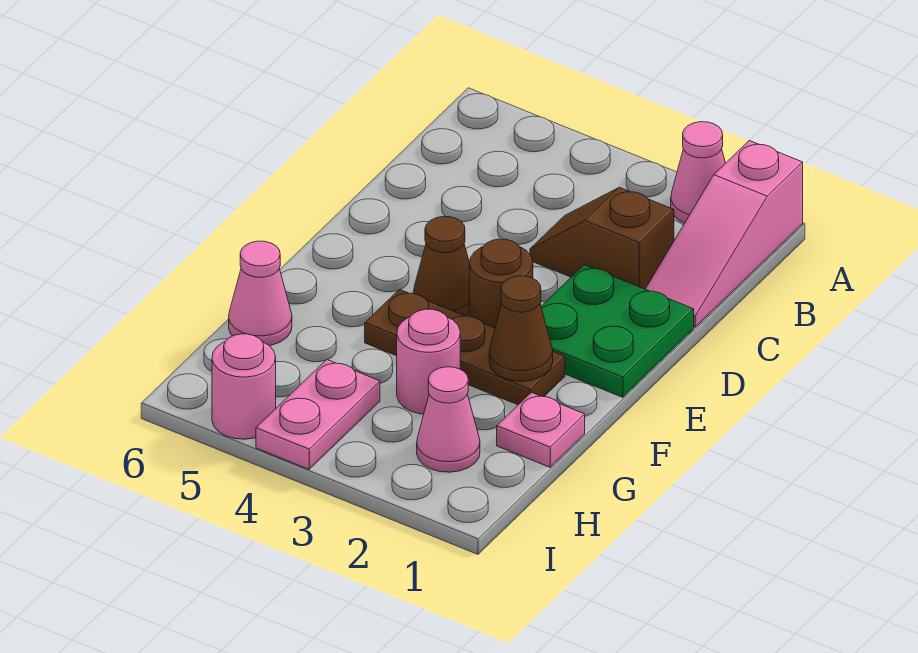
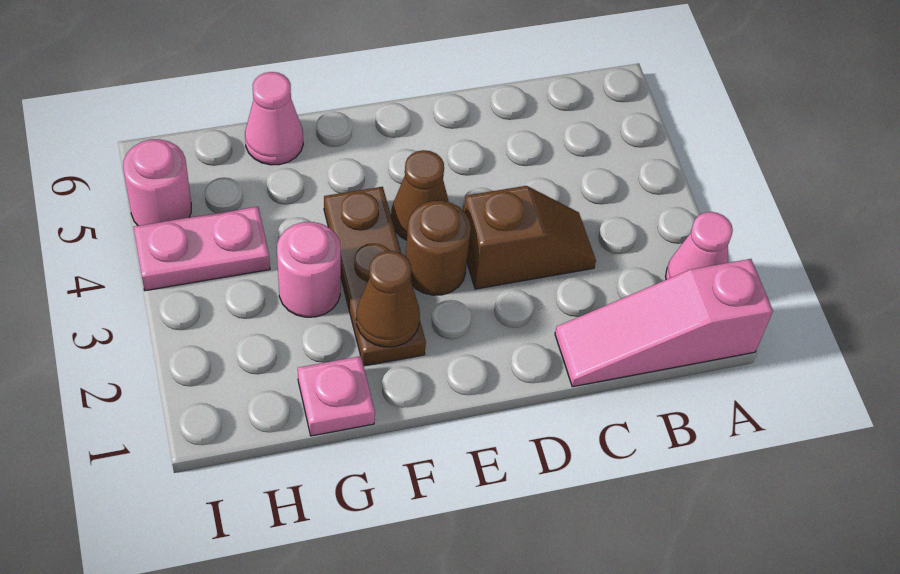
brown slope C2:C3 level 1 top 2 -> brown slope C3:D3 level 1 top D
green plate D1:E2 level 1 -> none
pink cone H2 level 1 -> none

